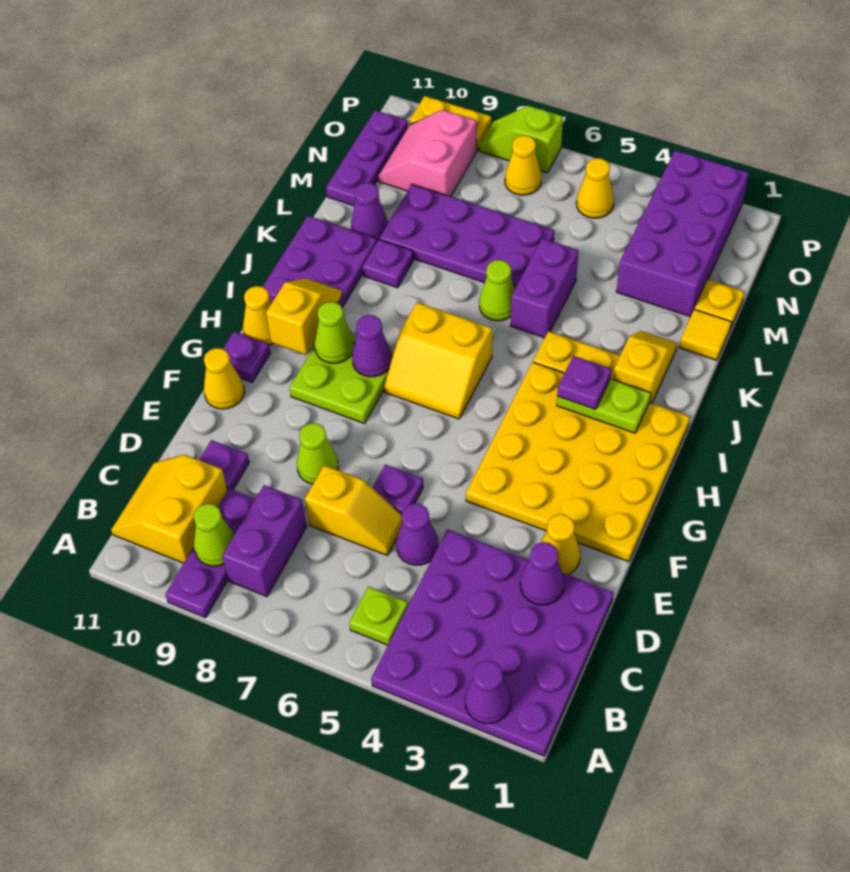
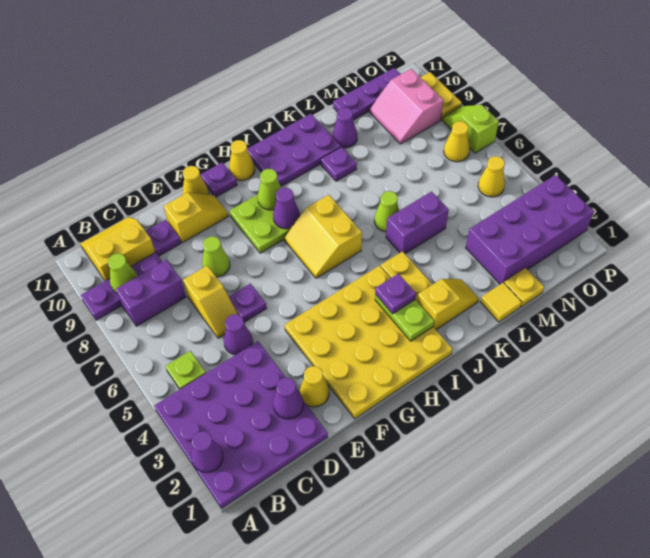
yellow slope H10:I10 level 2 top H -> yellow slope E10:F10 level 1 top E
purple plate L6:M9 level 1 -> none
pink slope N9:O10 level 1 top 9 -> pink slope N9:O10 level 1 top O

